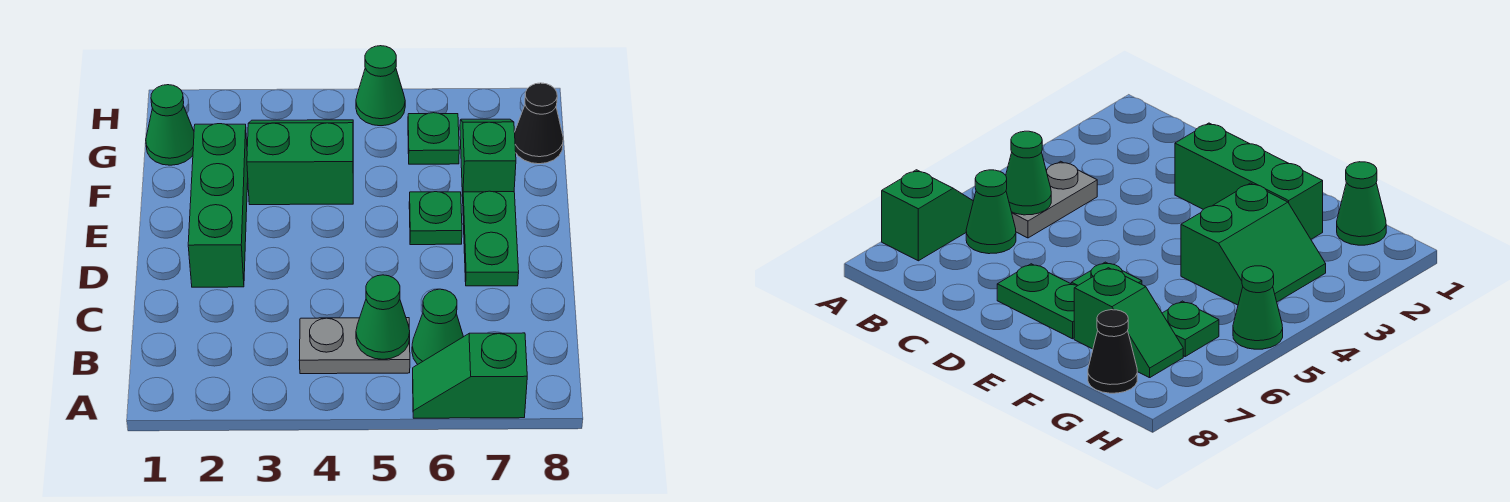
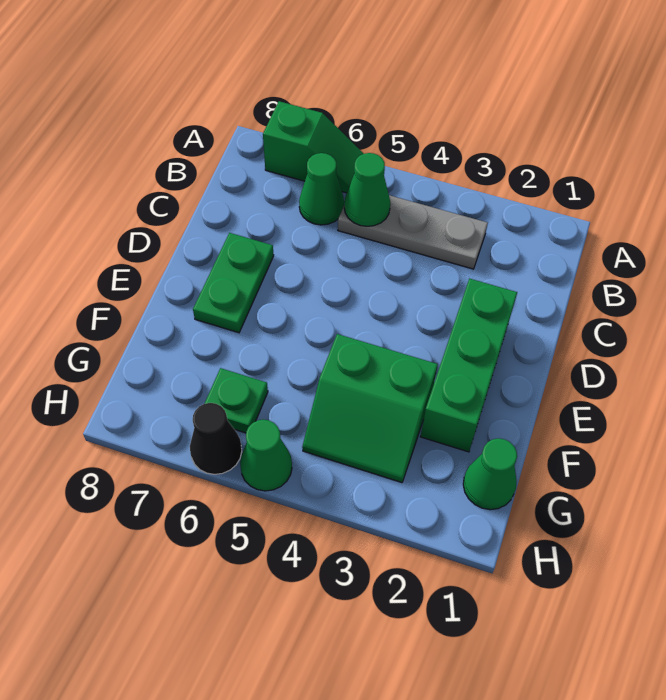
grey plate B4:B5 level 1 -> grey plate B3:B5 level 1
green plate E6 level 1 -> none
green slope F7:G7 level 1 top F -> none
black cone G8 level 1 -> black cone H6 level 1

